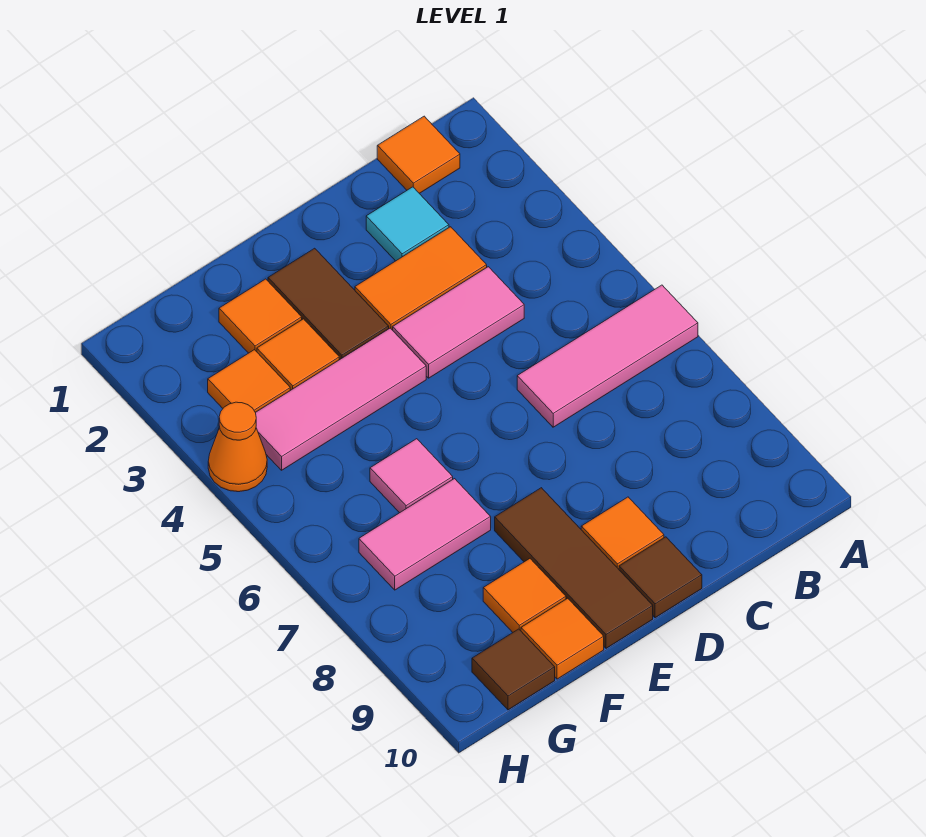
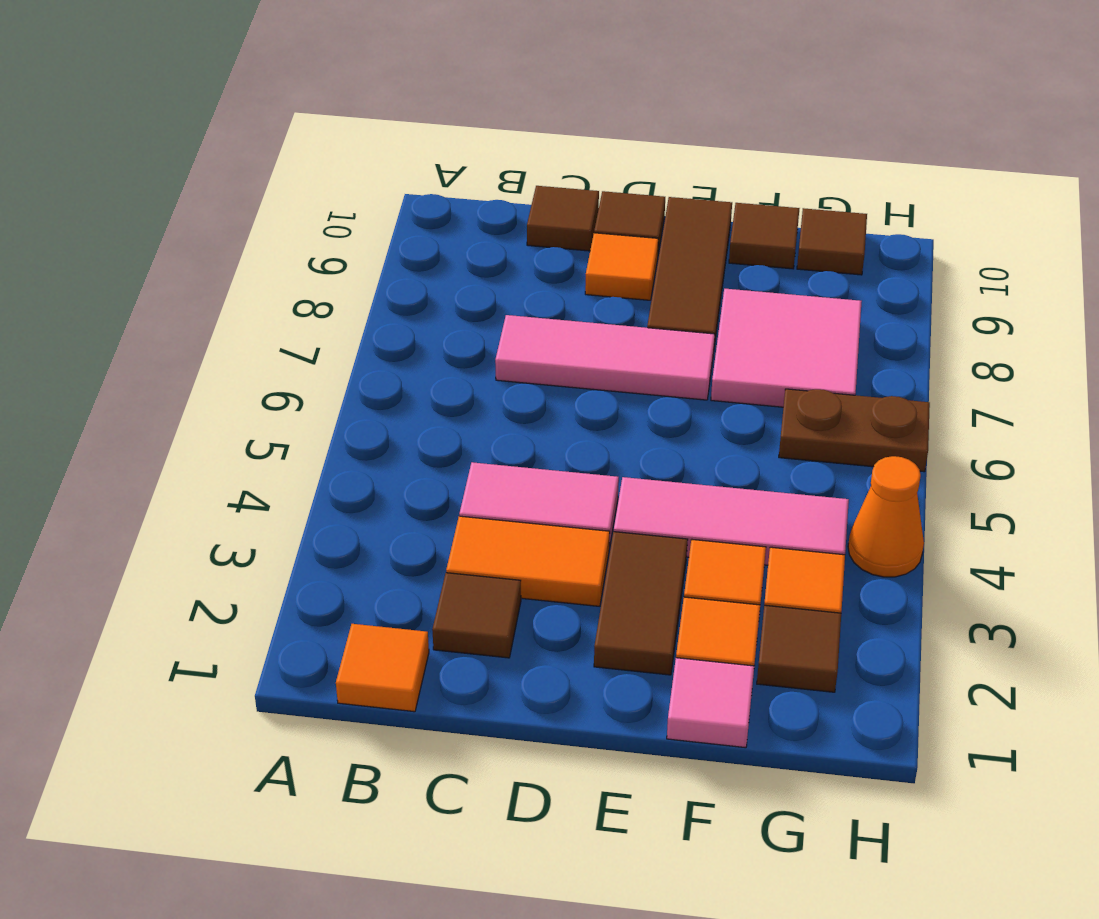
pink tile A6:C6 level 1 -> pink tile C7:E7 level 1
cyan tile C2 level 1 -> brown tile C2 level 1
none -> brown tile C10 level 1
pink tile F6 level 1 -> pink tile F1 level 1
pink tile F7:G7 level 1 -> pink tile F7:G8 level 1
orange tile F9 level 1 -> none
orange tile F10 level 1 -> brown tile F10 level 1
none -> brown tile G2 level 1
none -> brown plate G6:H6 level 1

